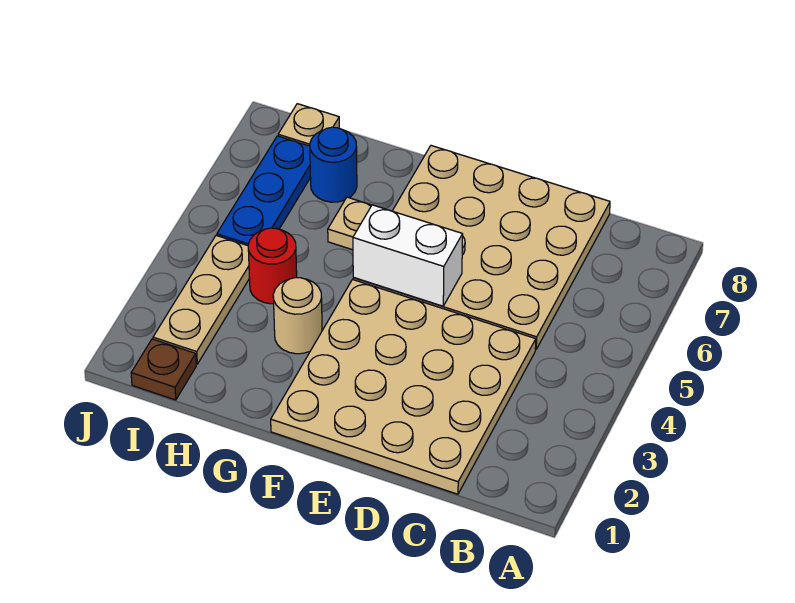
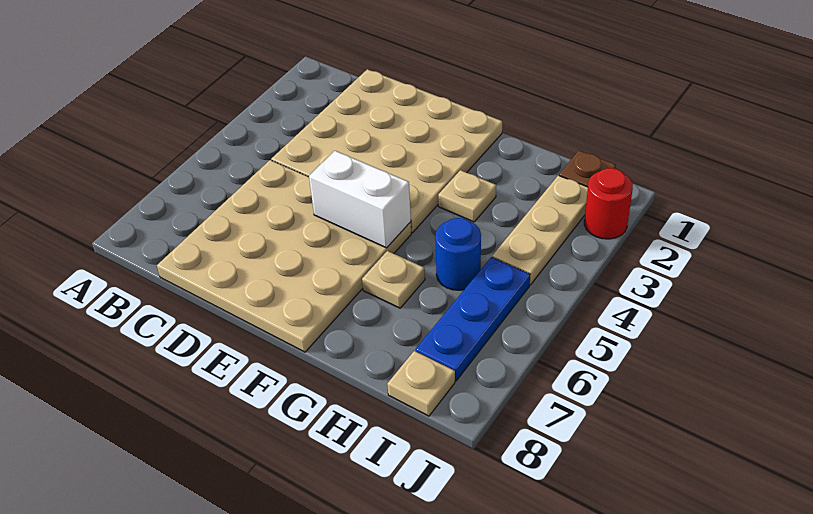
tan round brick G3 level 1 -> tan plate G3 level 1
red round brick H4 level 1 -> red round brick J2 level 1
blue round brick H7 level 1 -> blue round brick H5 level 1

